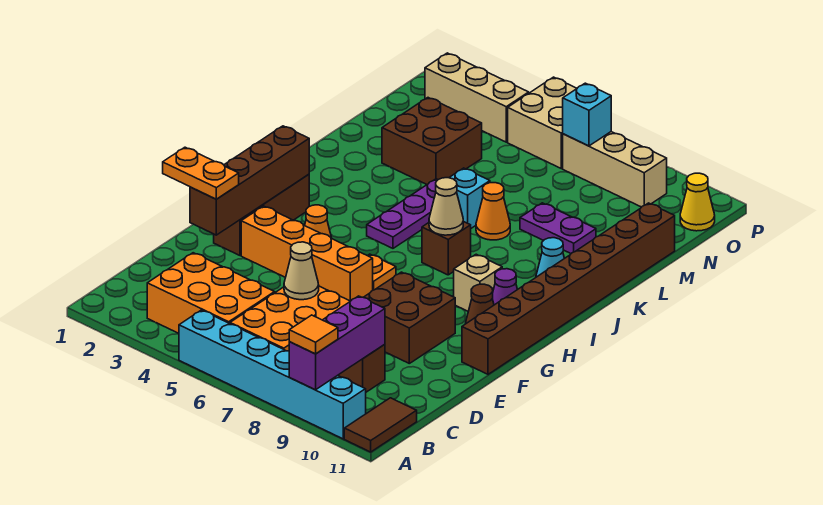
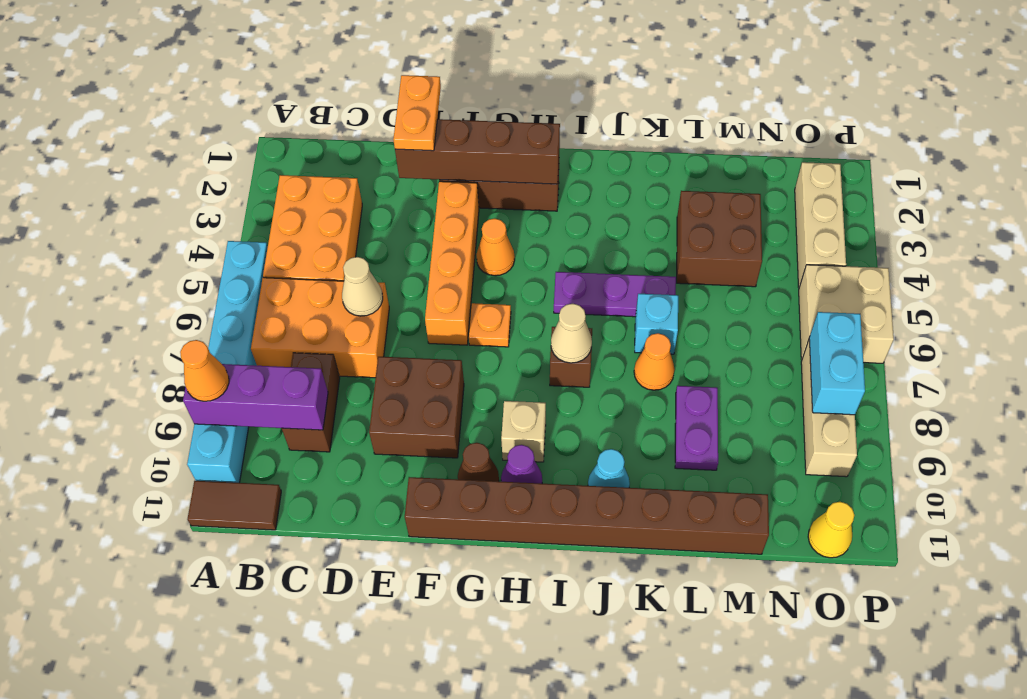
orange tile A9 level 3 -> orange cone A9 level 3
cyan brick O7 level 2 -> cyan brick O7:O8 level 2

